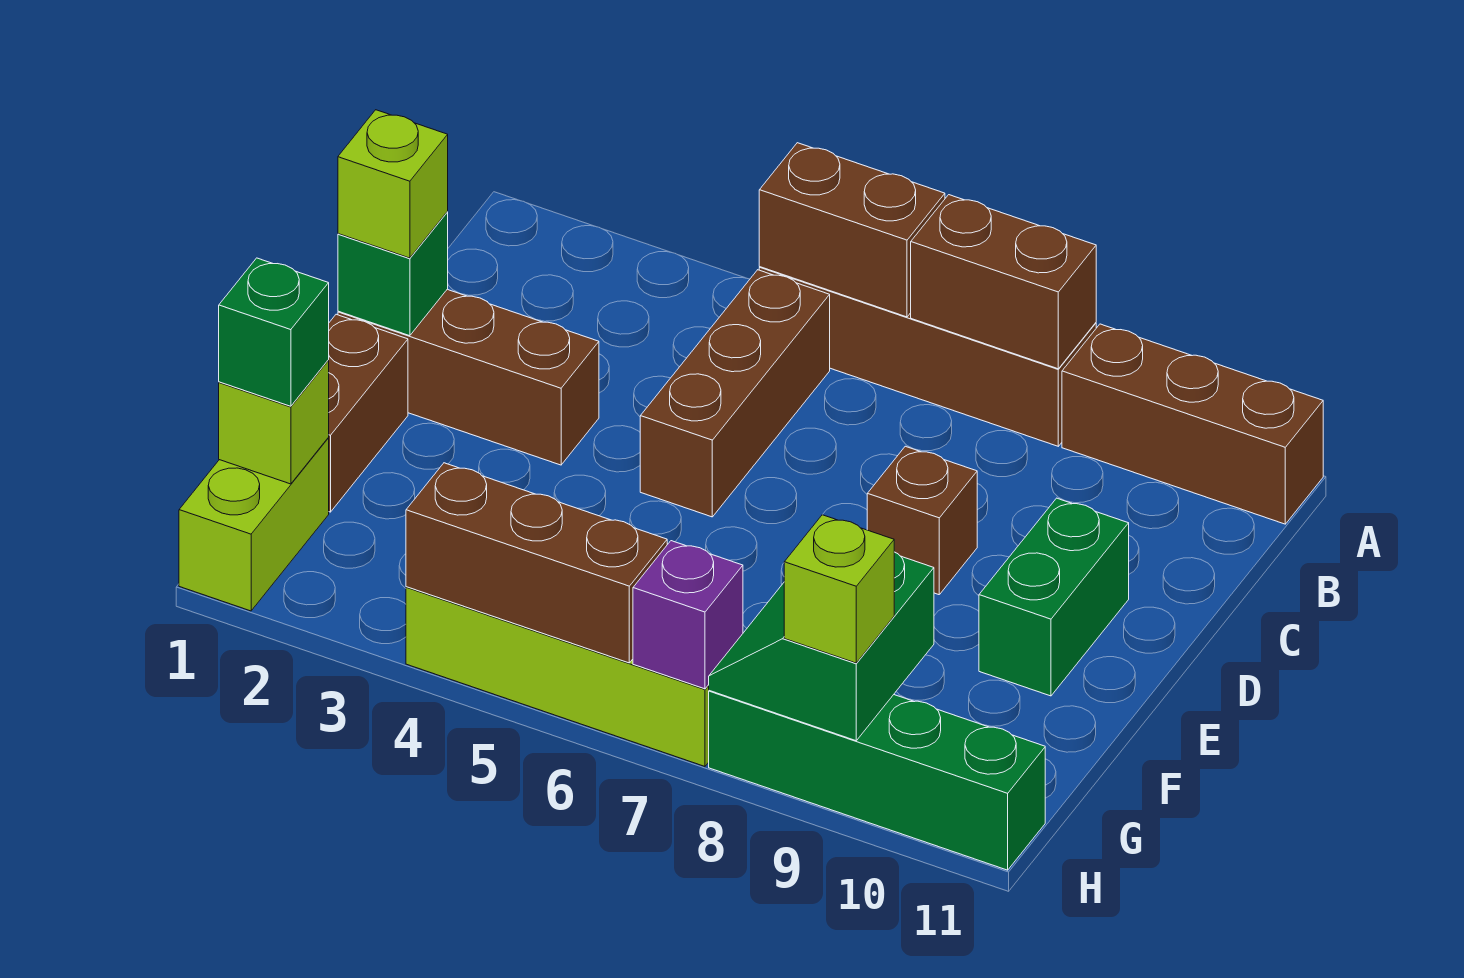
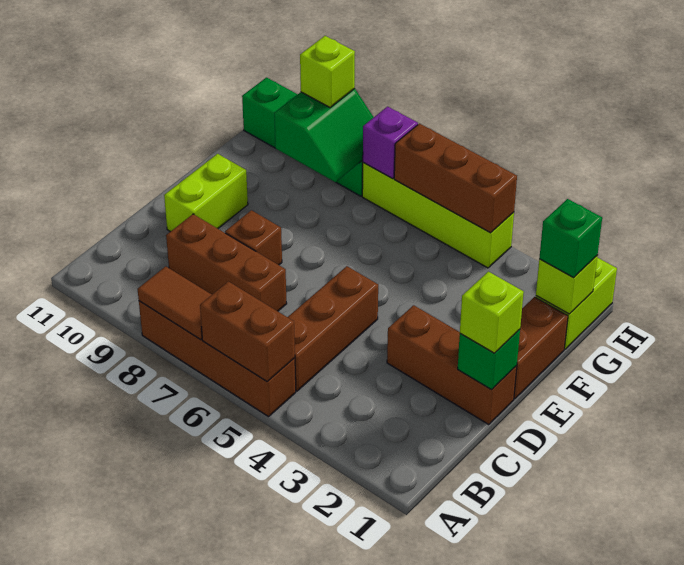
brown brick A7:A8 level 2 -> brown tile A7:A8 level 2
brown brick A9:A11 level 1 -> brown brick C7:C9 level 1
green brick D10:E10 level 1 -> lime brick D10:E10 level 1

